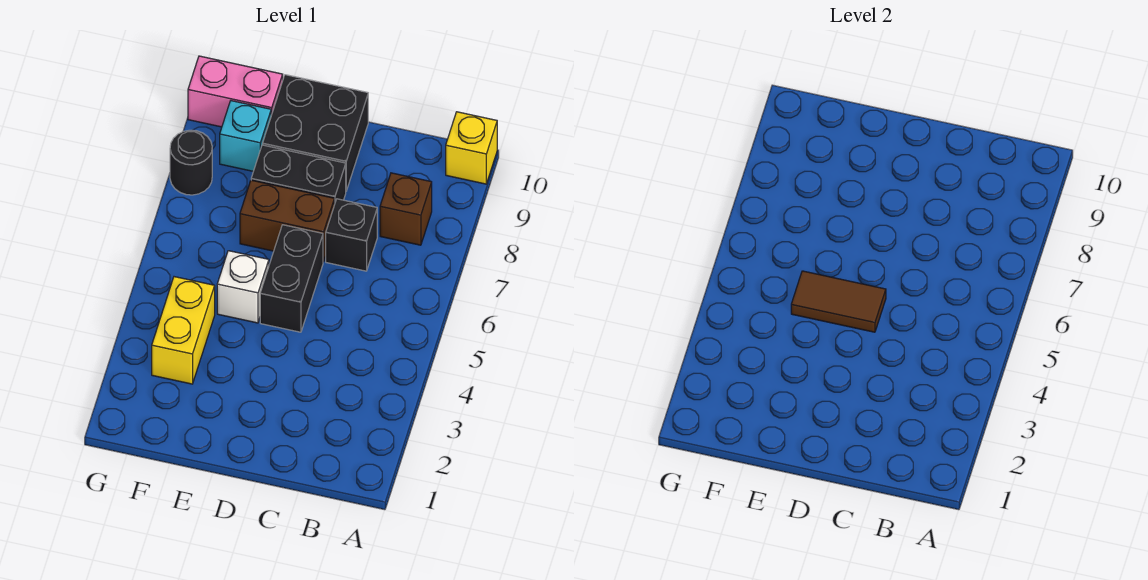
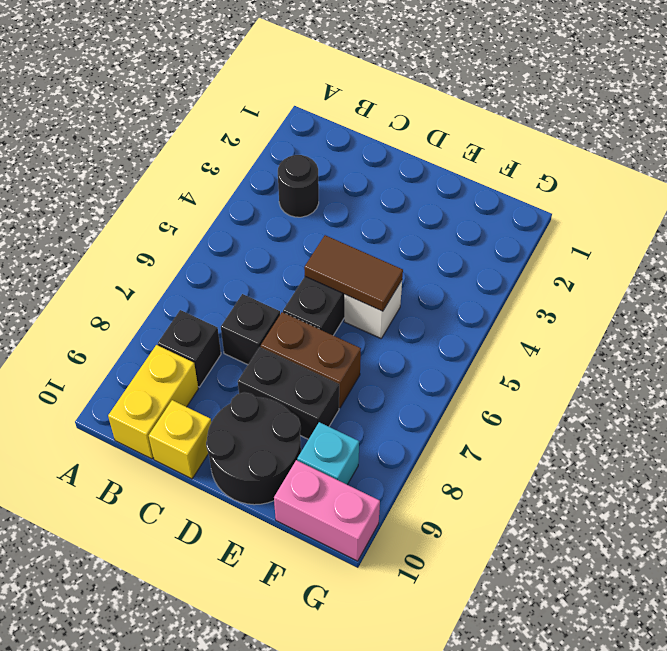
yellow brick A10 level 1 -> yellow brick C10 level 1
brown brick B8 level 1 -> black brick B8 level 1
black brick D9:E10 level 1 -> black round brick D9:E10 level 1
yellow brick F3:F4 level 1 -> yellow brick B9:B10 level 1
black round brick G8 level 1 -> black round brick B3 level 1

